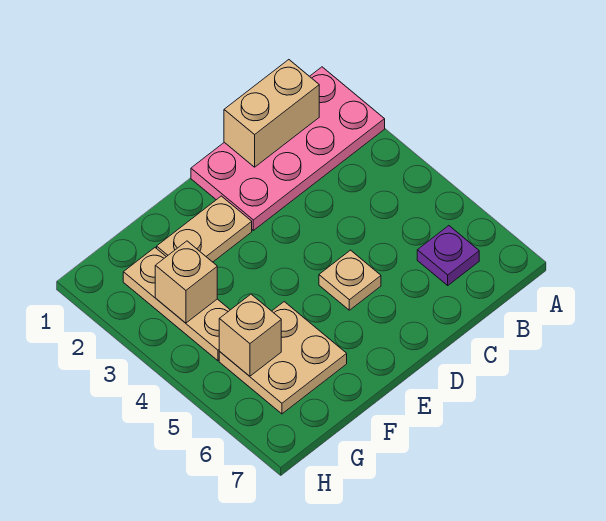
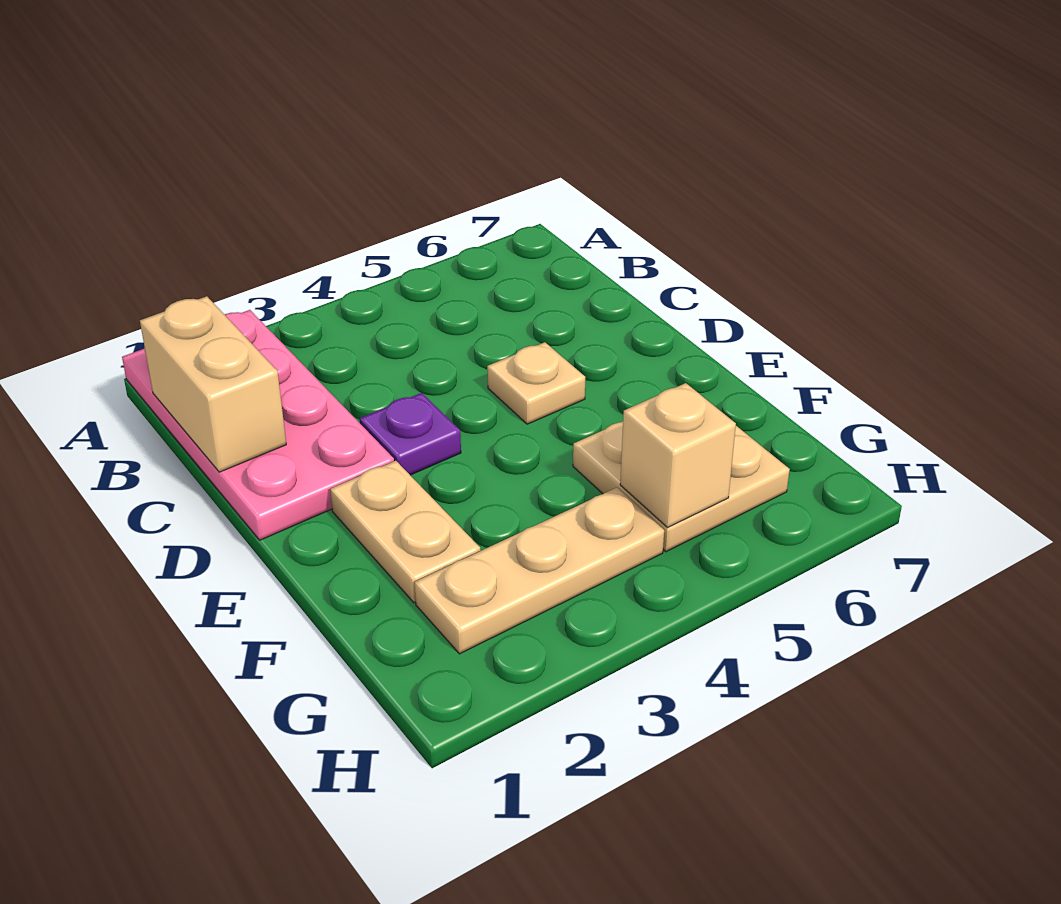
purple plate B6 level 1 -> purple plate D3 level 1
tan brick G3 level 2 -> none

